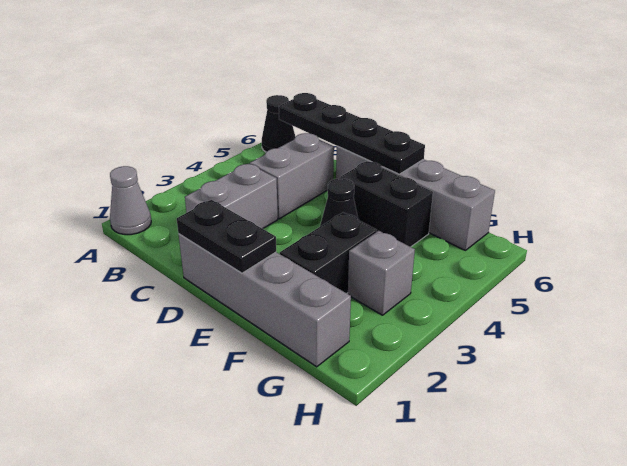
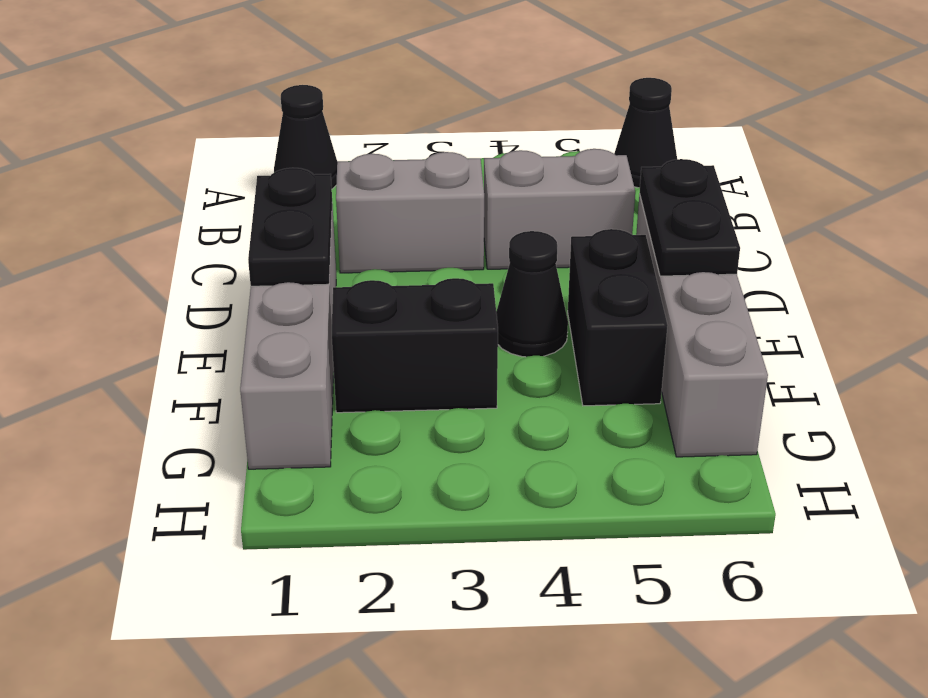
grey cone A1 level 1 -> black cone A1 level 1
black plate B6:E6 level 2 -> black plate D6:E6 level 2
grey brick G3 level 1 -> none

